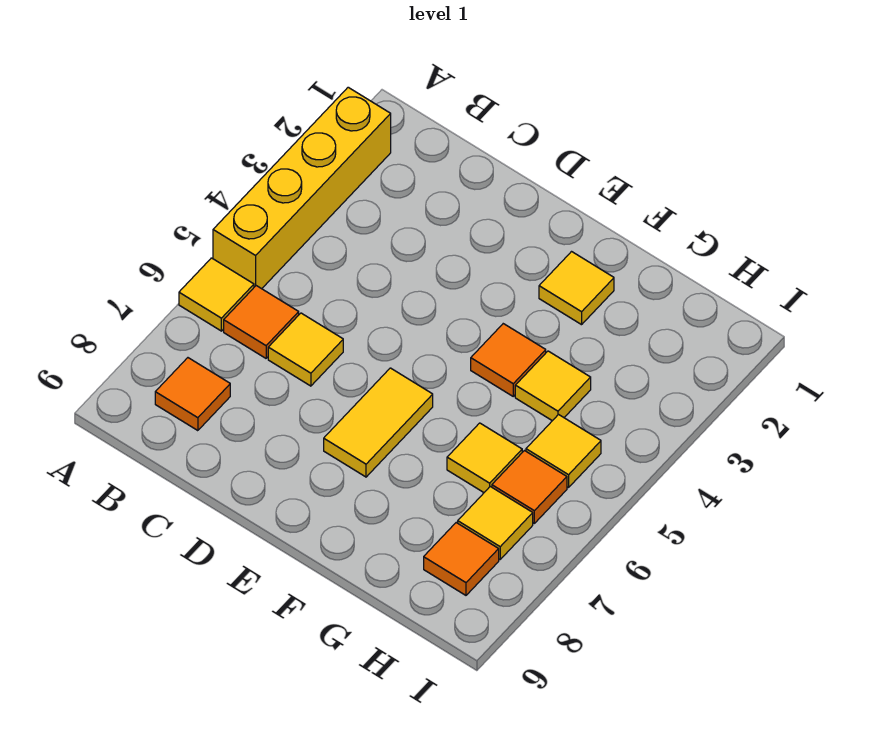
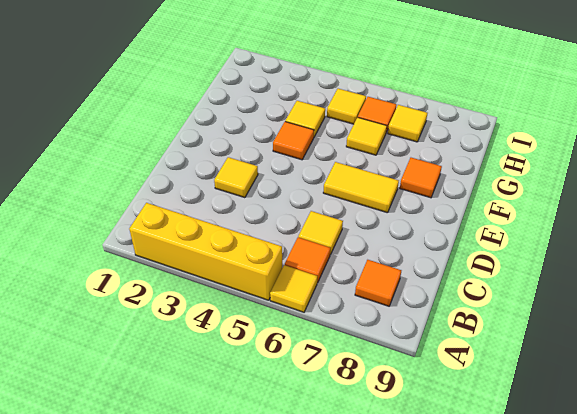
yellow tile F2 level 1 -> yellow tile D3 level 1
orange tile H8 level 1 -> orange tile F8 level 1

